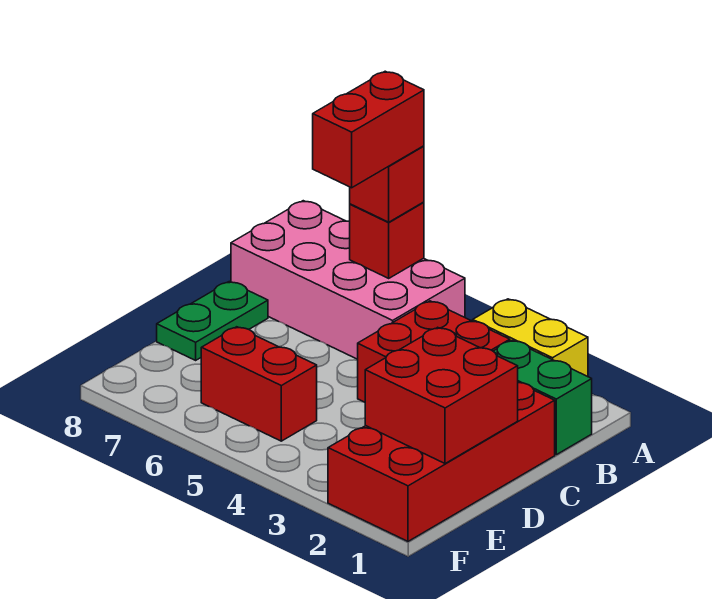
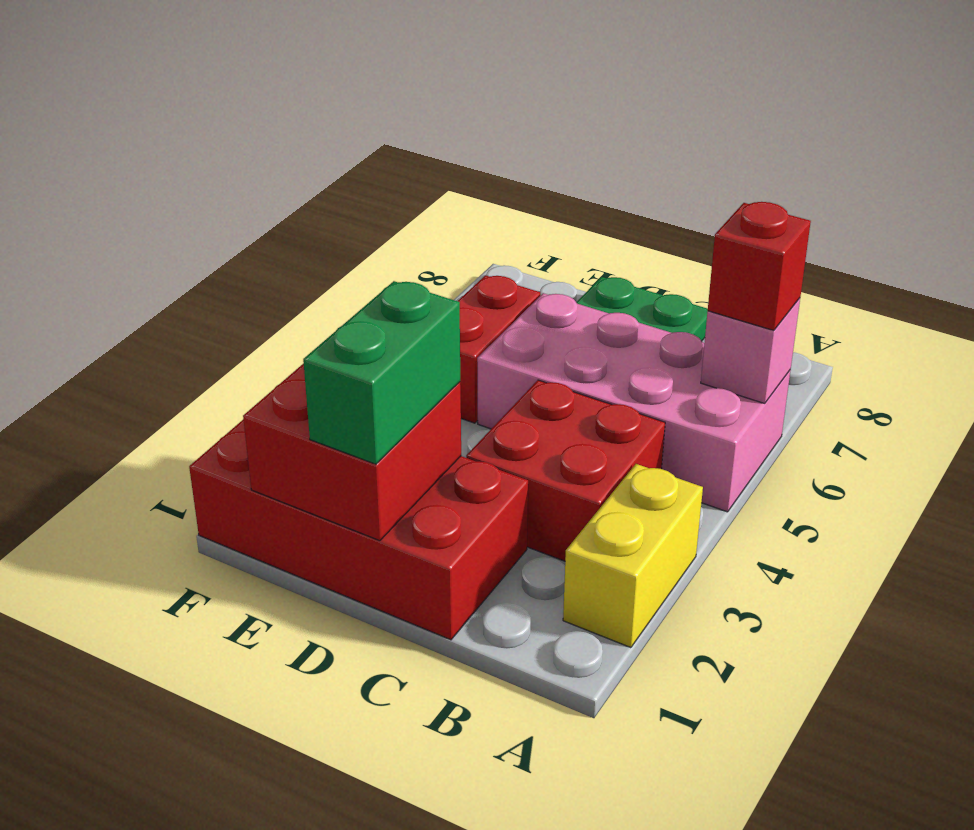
pink brick A5:B8 level 1 -> pink brick A5:D6 level 1
red brick A6 level 2 -> pink brick A6 level 2
red brick A6:B6 level 4 -> none
green brick B1:B2 level 1 -> green brick D1:D2 level 3

